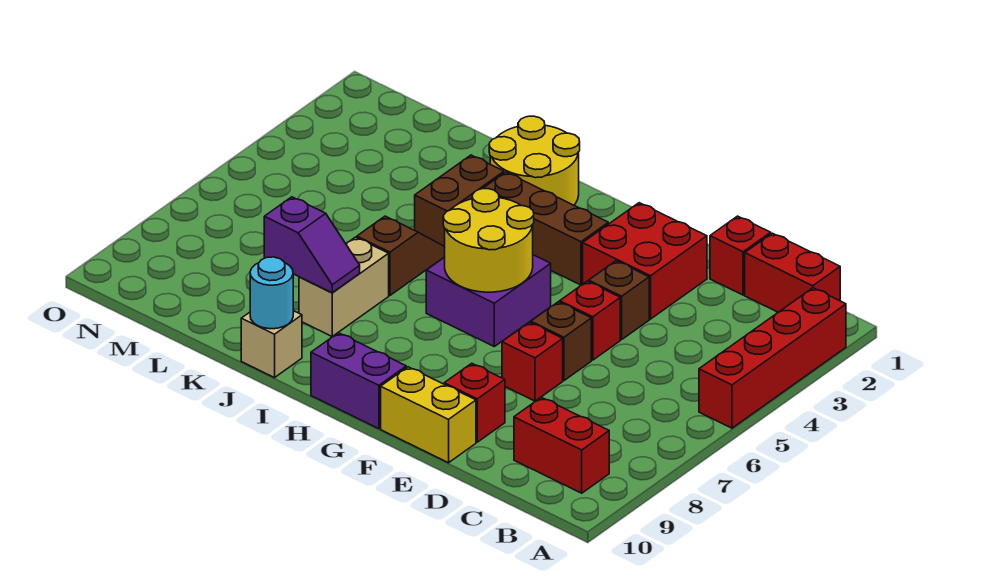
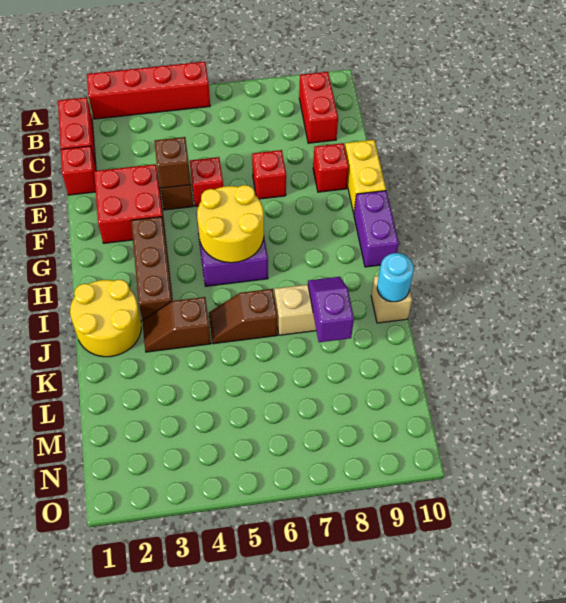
brown brick E6 level 1 -> brown brick E4 level 2
brown brick J3:J4 level 1 -> brown slope J3:J4 level 1 top 4

